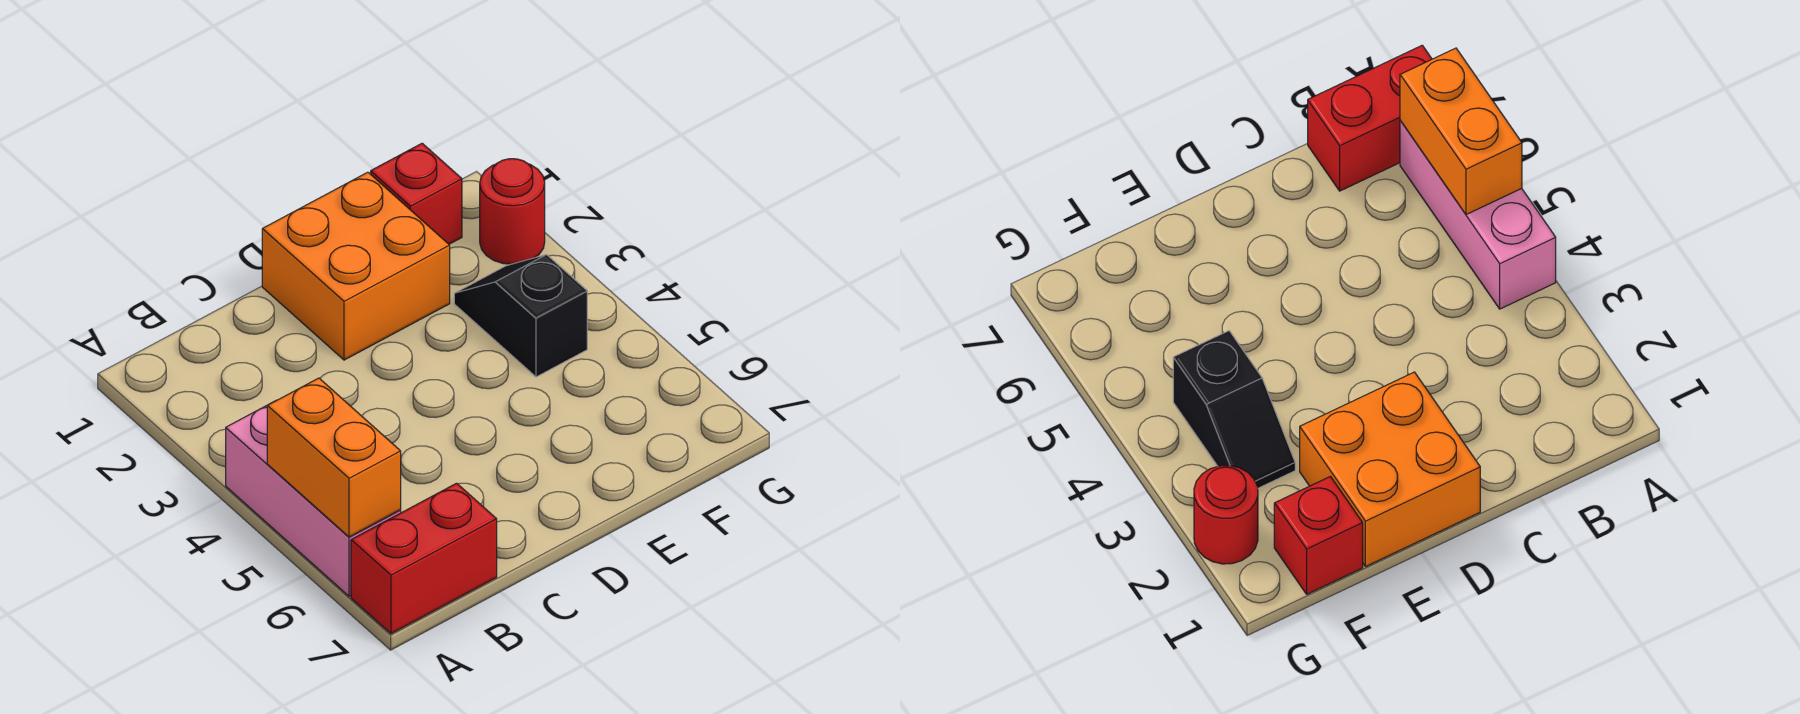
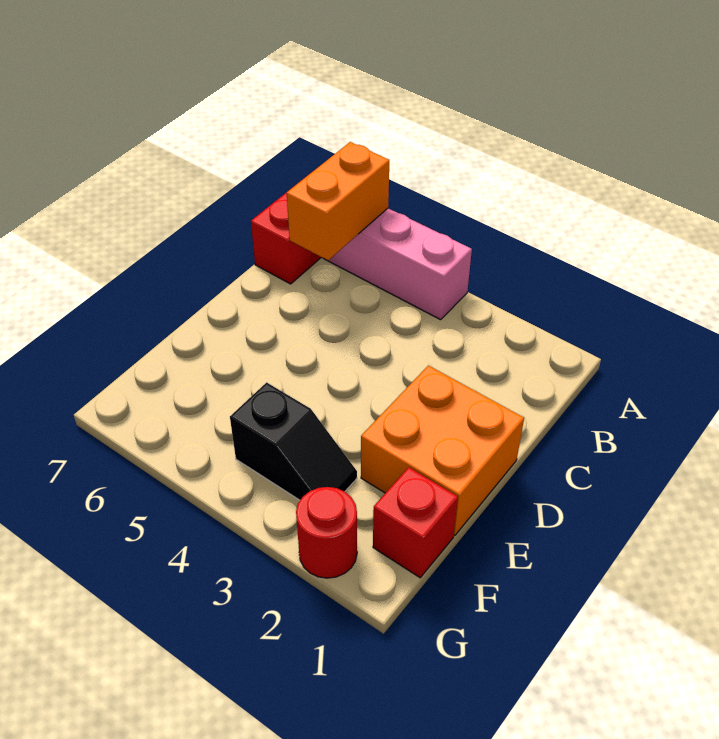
orange brick A5:A6 level 2 -> orange brick A6:B6 level 2

